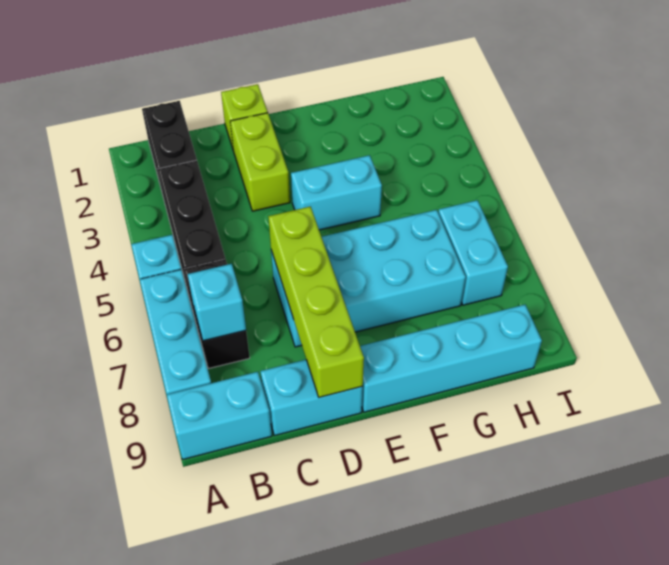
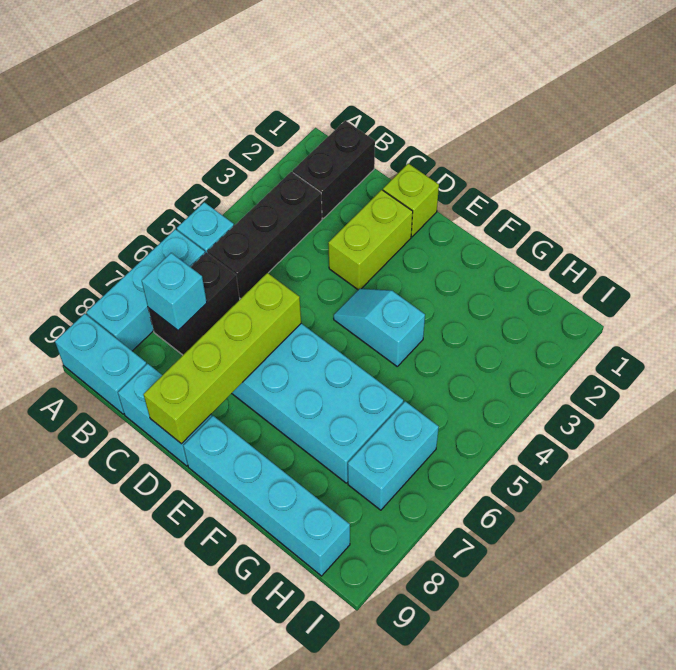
cyan brick E4:F4 level 1 -> cyan slope E4:F4 level 1 top F

